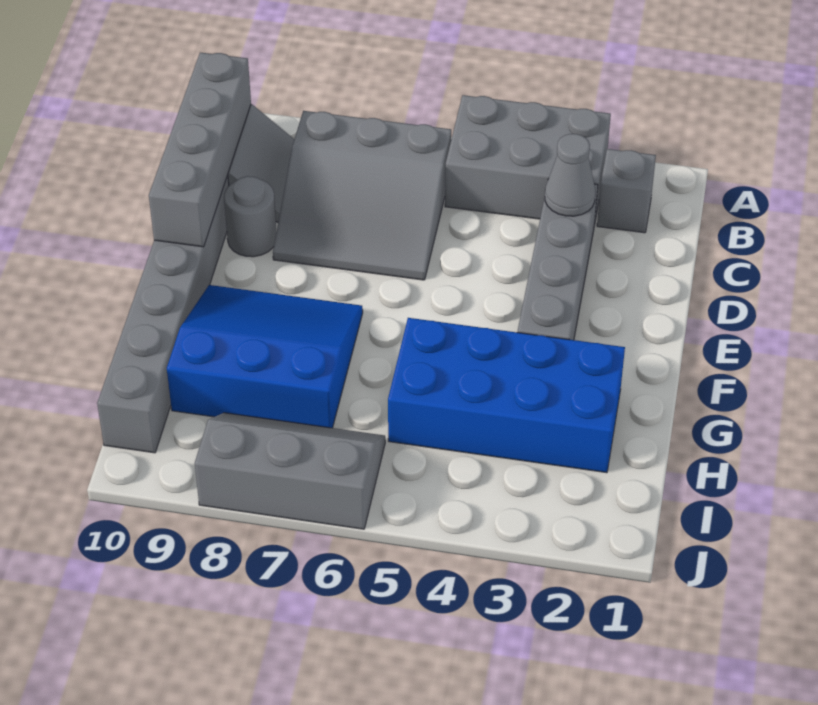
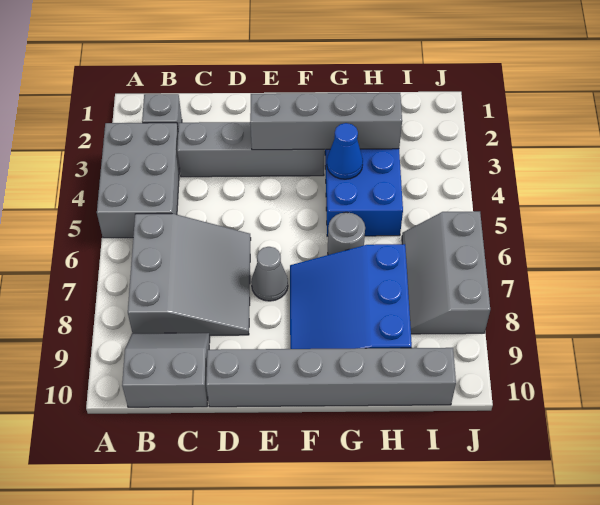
grey brick B10:E10 level 2 -> grey brick E3:H3 level 2
grey cone C3 level 2 -> grey cone E7 level 1
grey round brick D9 level 1 -> grey round brick G6 level 1
none -> blue cone G4 level 2

